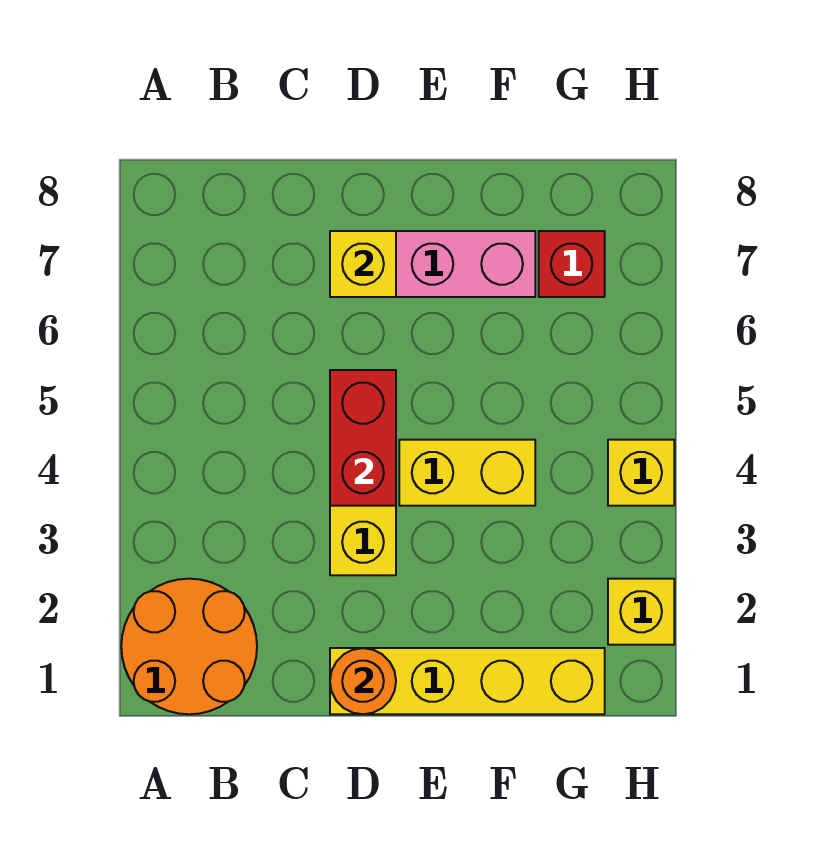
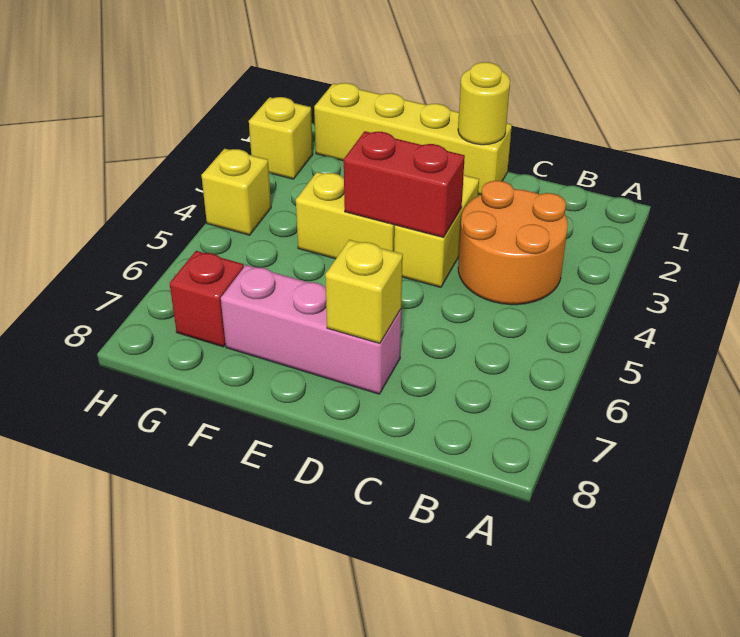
orange round brick A1:B2 level 1 -> orange round brick B3:C4 level 1
orange round brick D1 level 2 -> yellow round brick D1 level 2
red brick D4:D5 level 2 -> red brick D4:E4 level 2

